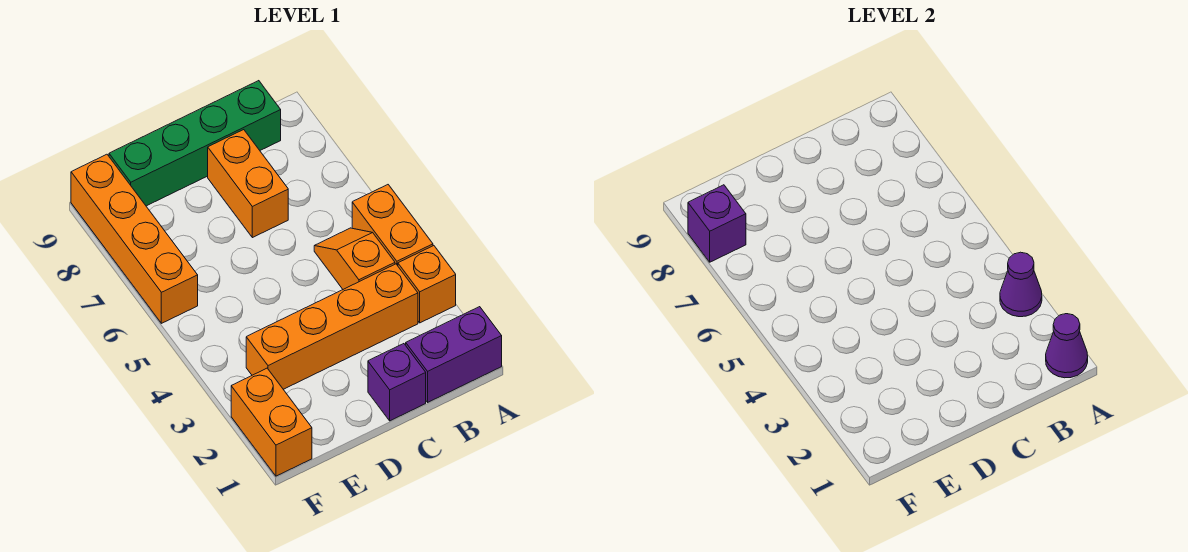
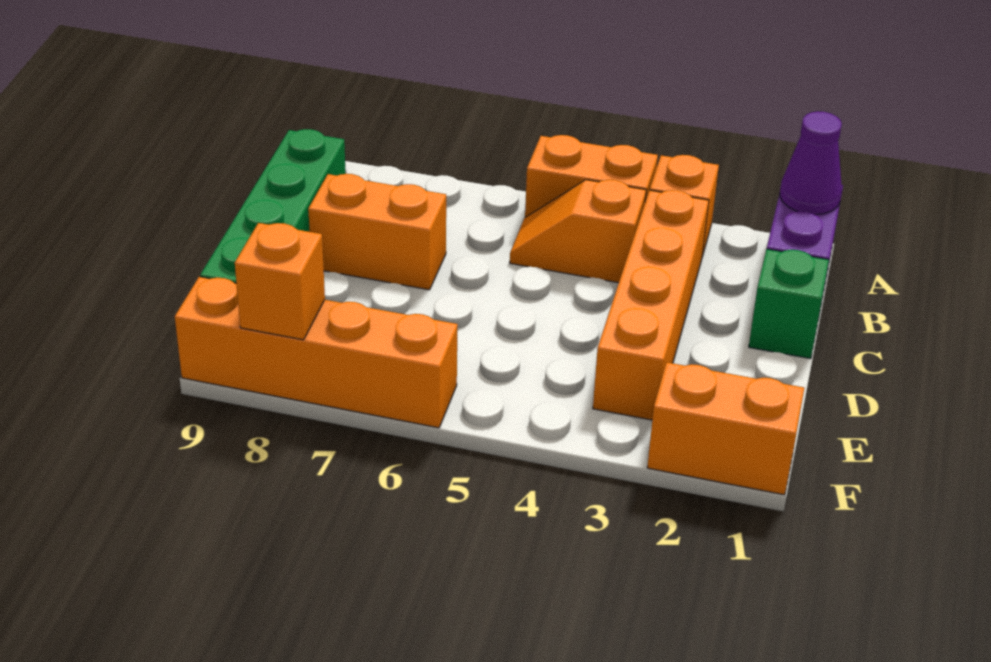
purple cone A3 level 2 -> none
purple brick C1 level 1 -> green brick C1 level 1
purple brick F8 level 2 -> orange brick F8 level 2

